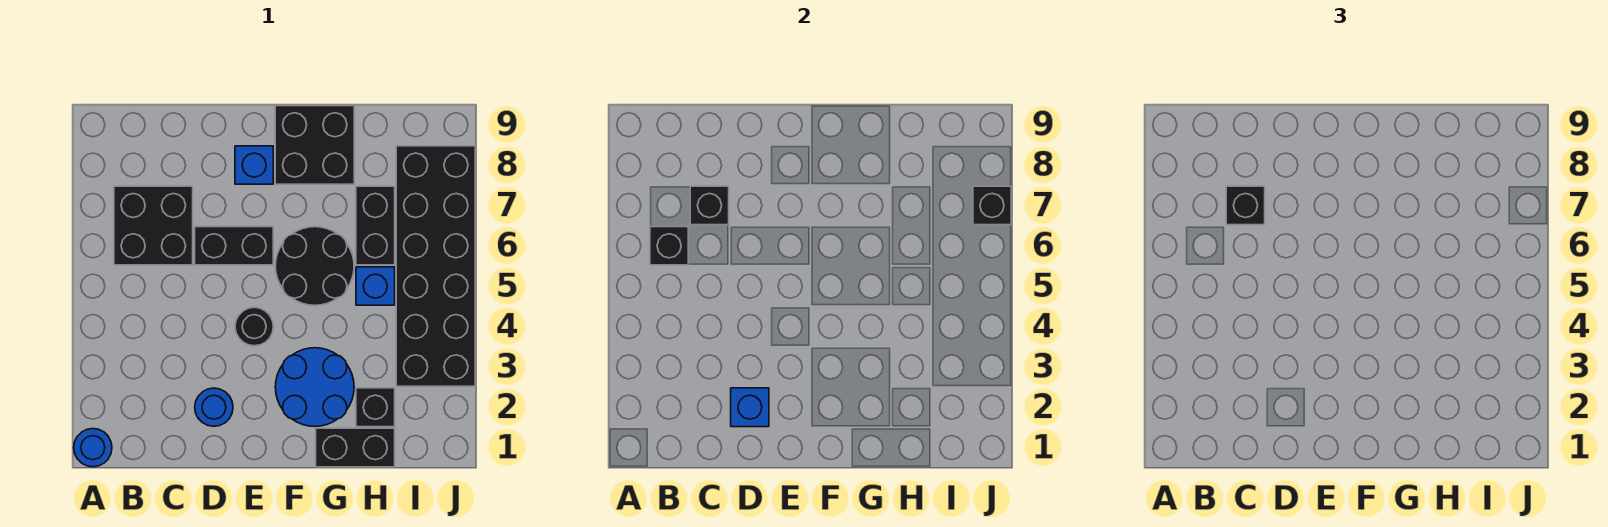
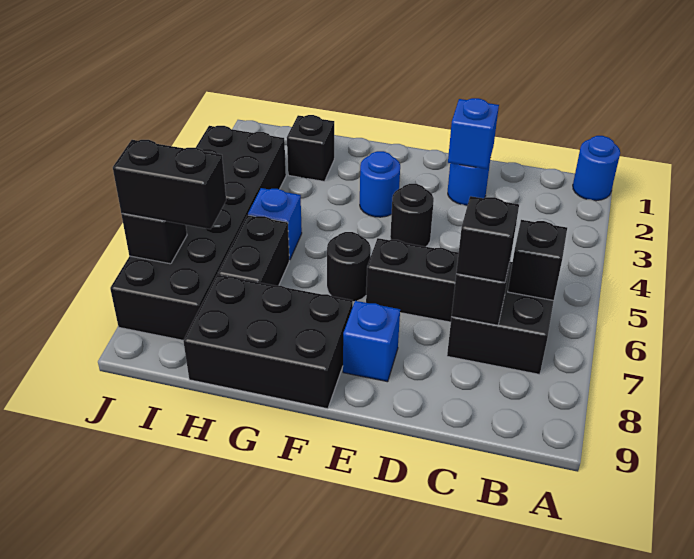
blue round brick F2:G3 level 1 -> blue round brick F3 level 1
black round brick F5:G6 level 1 -> black round brick F6 level 1
black brick F8:G9 level 1 -> black brick F8:H9 level 1
black brick G1:H1 level 1 -> black brick I7:J7 level 3

